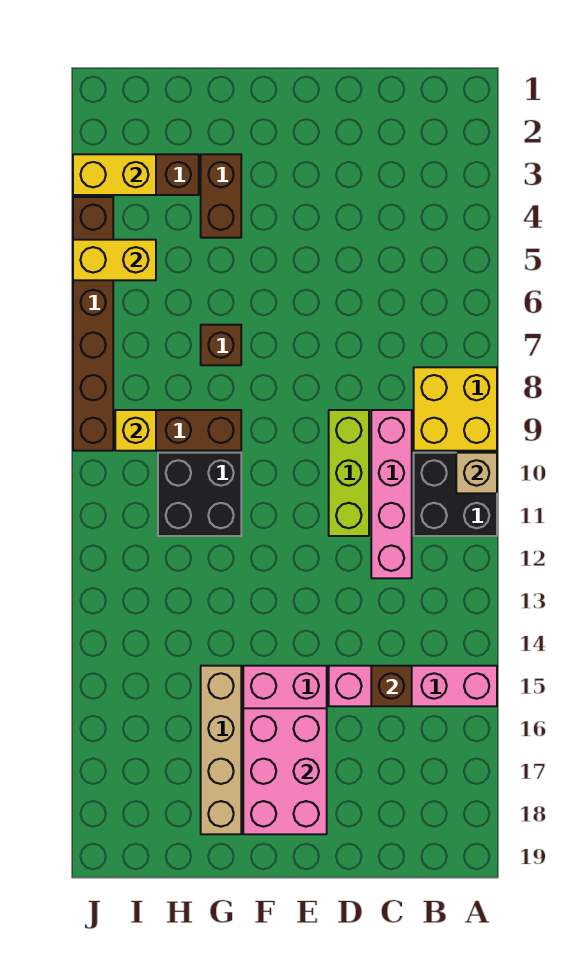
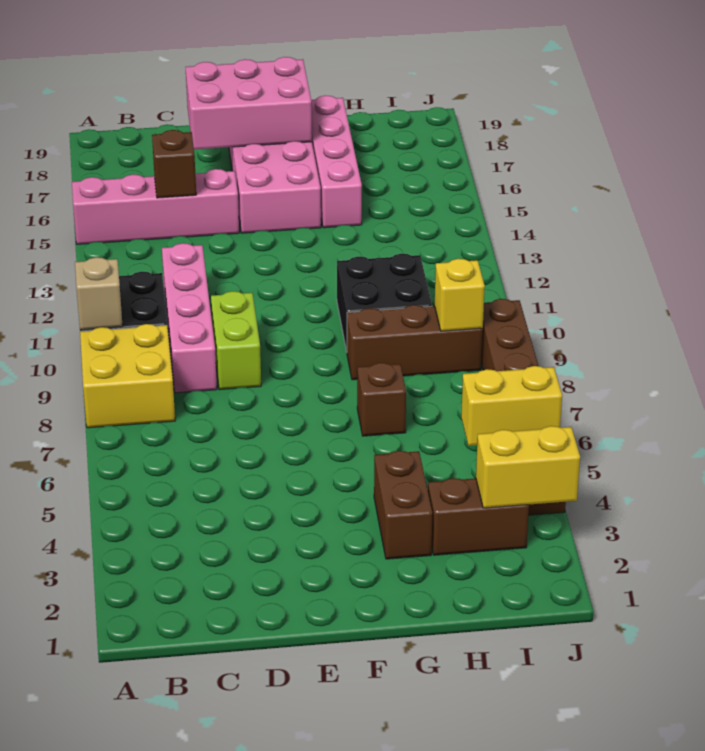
lime brick D9:D11 level 1 -> lime brick D9:D10 level 1
pink brick E16:F18 level 2 -> pink brick D17:F18 level 2
tan brick G15:G18 level 1 -> pink brick G15:G18 level 1

